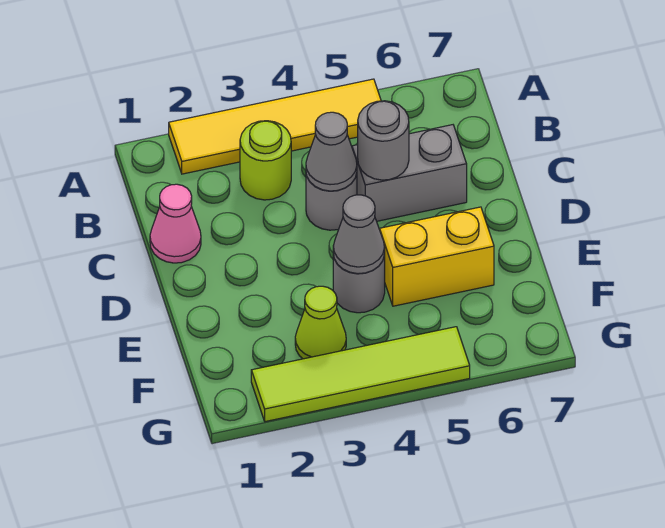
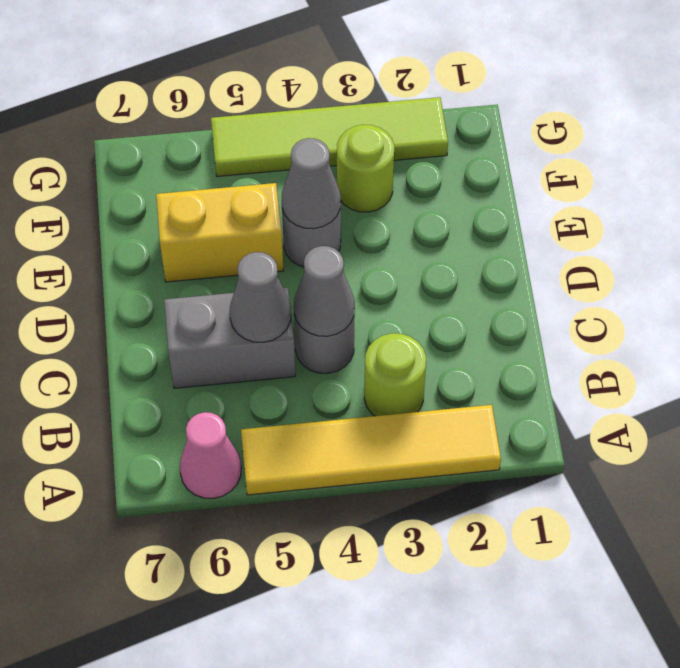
pink cone C1 level 1 -> pink cone A6 level 1
grey round brick C5 level 2 -> grey cone C5 level 2
lime cone F3 level 1 -> lime round brick F3 level 1

